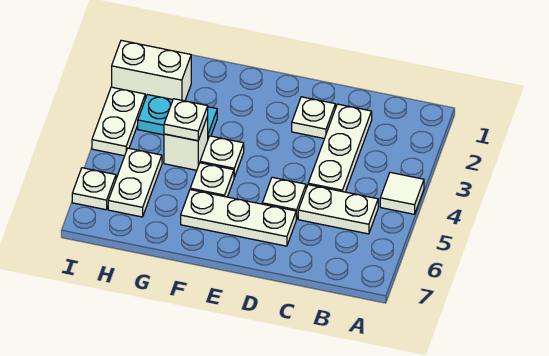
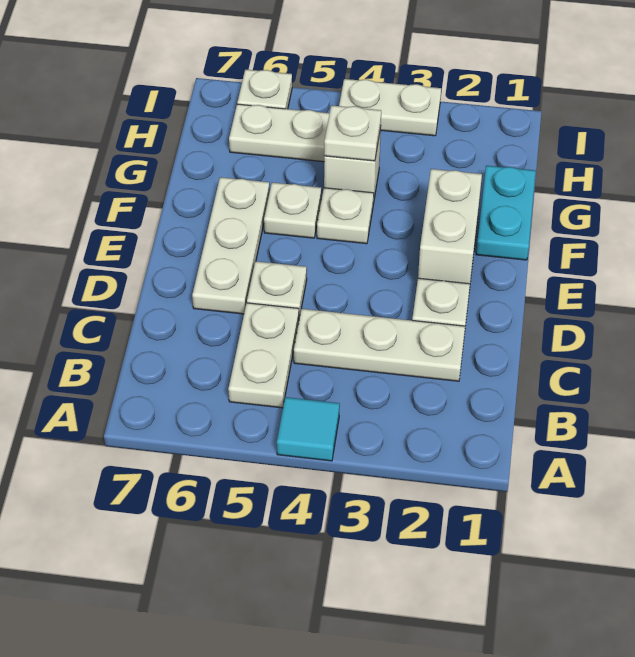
white tile A4 level 1 -> cyan tile A4 level 1
cyan plate G3:H3 level 1 -> cyan plate F1:G1 level 1
white brick H2:I2 level 1 -> white brick E2:F2 level 1

